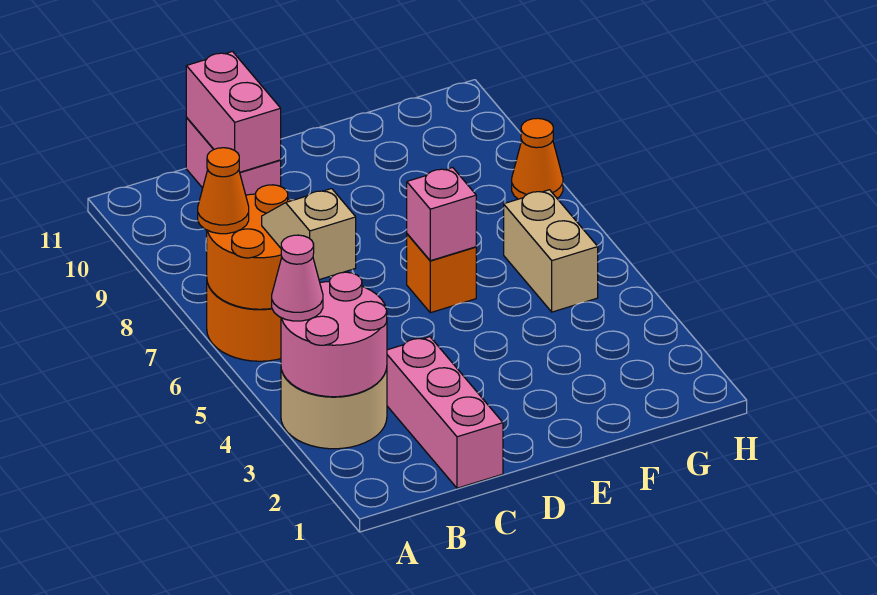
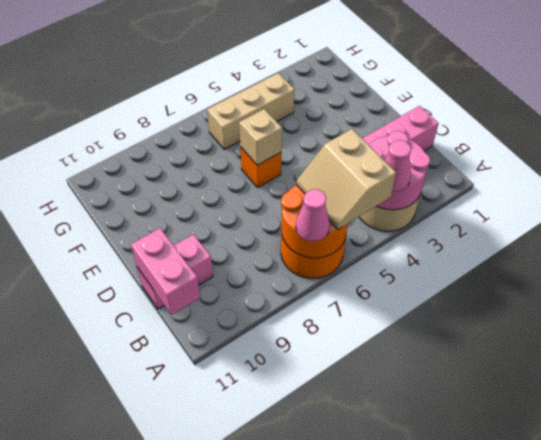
orange cone A7 level 3 -> pink cone A7 level 3
tan slope B5:B6 level 3 top 5 -> tan slope A5:B6 level 3 top 5
pink brick C10:C11 level 2 -> pink brick B11:C11 level 2
pink brick E6 level 2 -> tan brick E6 level 2
tan brick G5:G6 level 1 -> tan brick G4:G6 level 1
orange cone H8 level 1 -> none

